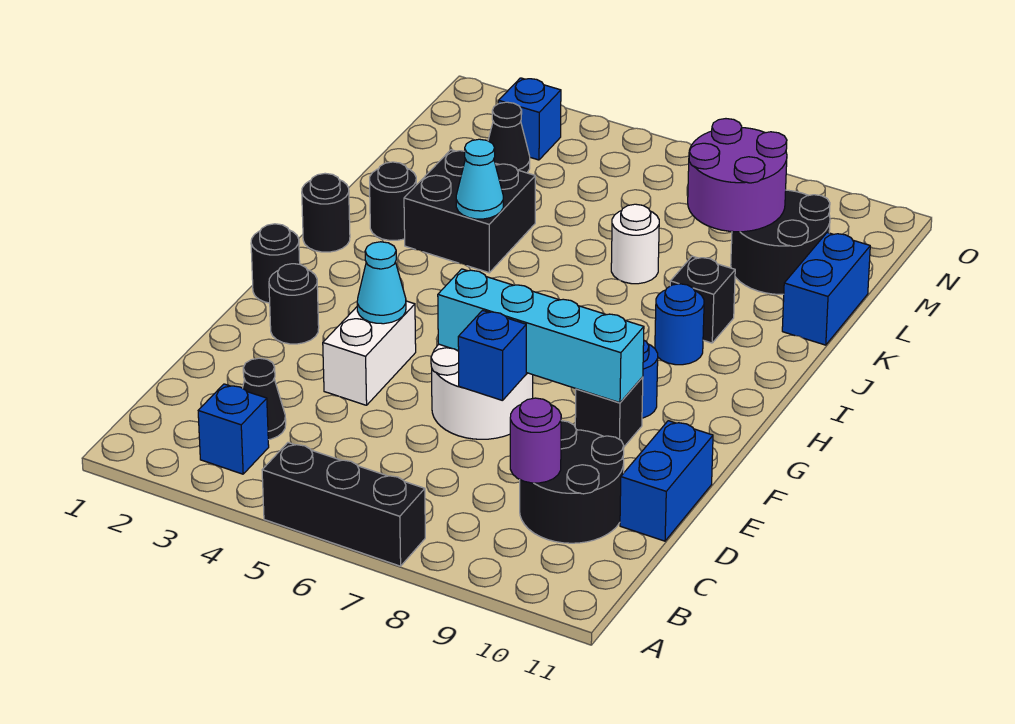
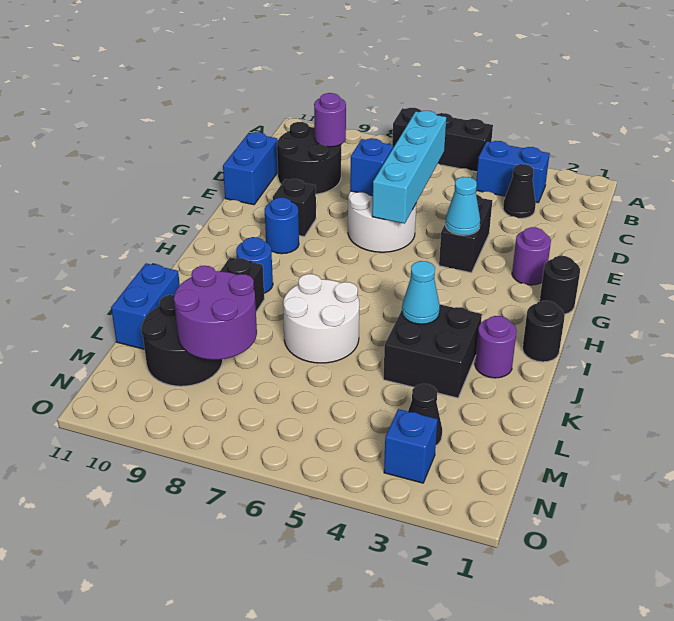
blue brick B3 level 1 -> blue brick B3:B4 level 1
white brick E4:F4 level 1 -> black brick E4:F4 level 1
black round brick F2 level 1 -> purple round brick F2 level 1
cyan brick F6:F9 level 2 -> cyan brick C6:F6 level 2
black round brick J2 level 1 -> purple round brick J2 level 1
white round brick K7 level 1 -> white round brick J6:K7 level 1

